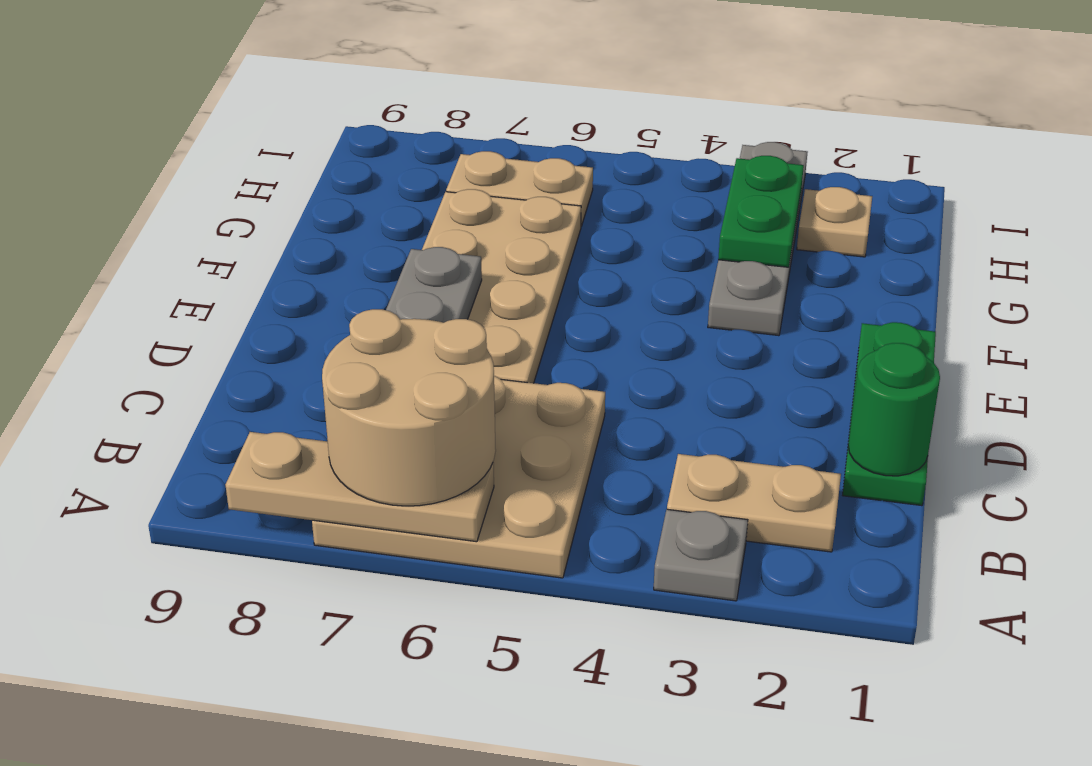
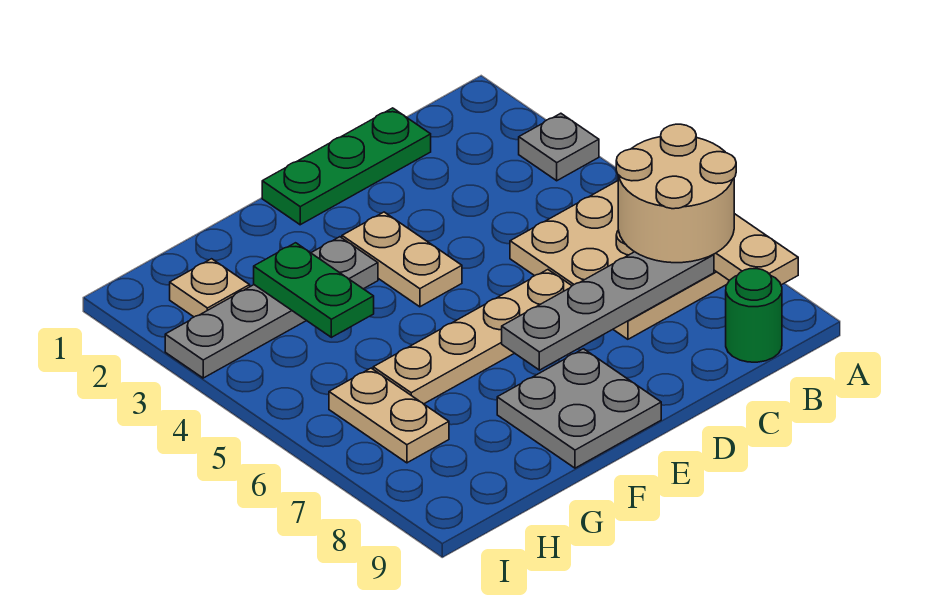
tan plate B2:B3 level 1 -> tan plate E3:E4 level 1
green round brick C1 level 2 -> green round brick B9 level 1
tan plate D6:G7 level 1 -> tan plate D6:G6 level 1
none -> grey plate E8:F9 level 1
green plate G3:H3 level 2 -> green plate G3:G4 level 2

